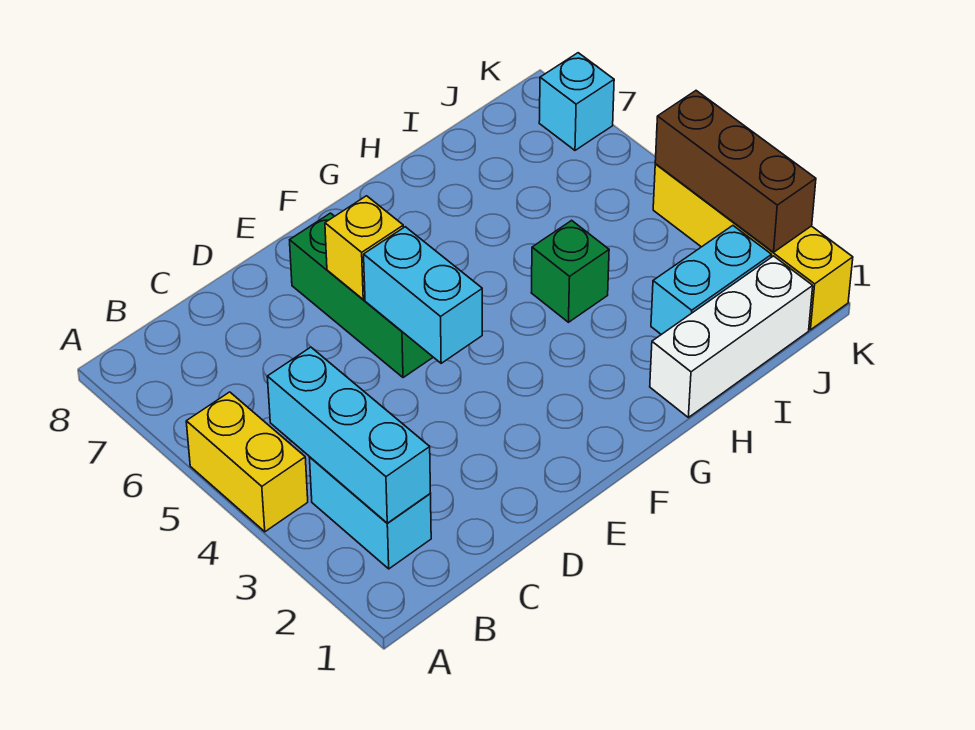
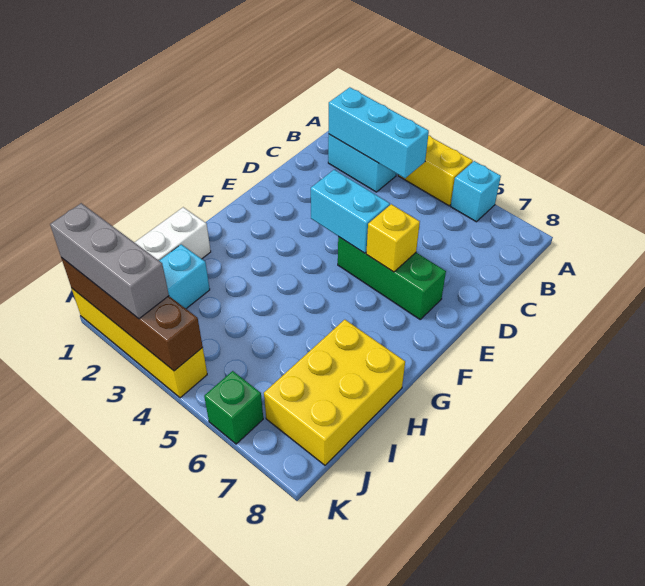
green brick H4 level 1 -> green brick K6 level 1
none -> yellow brick H7:J8 level 1
none -> grey brick K1:K3 level 3
brown brick K2:K4 level 2 -> brown brick K1:K4 level 2
cyan brick K7 level 1 -> cyan brick A6 level 1

